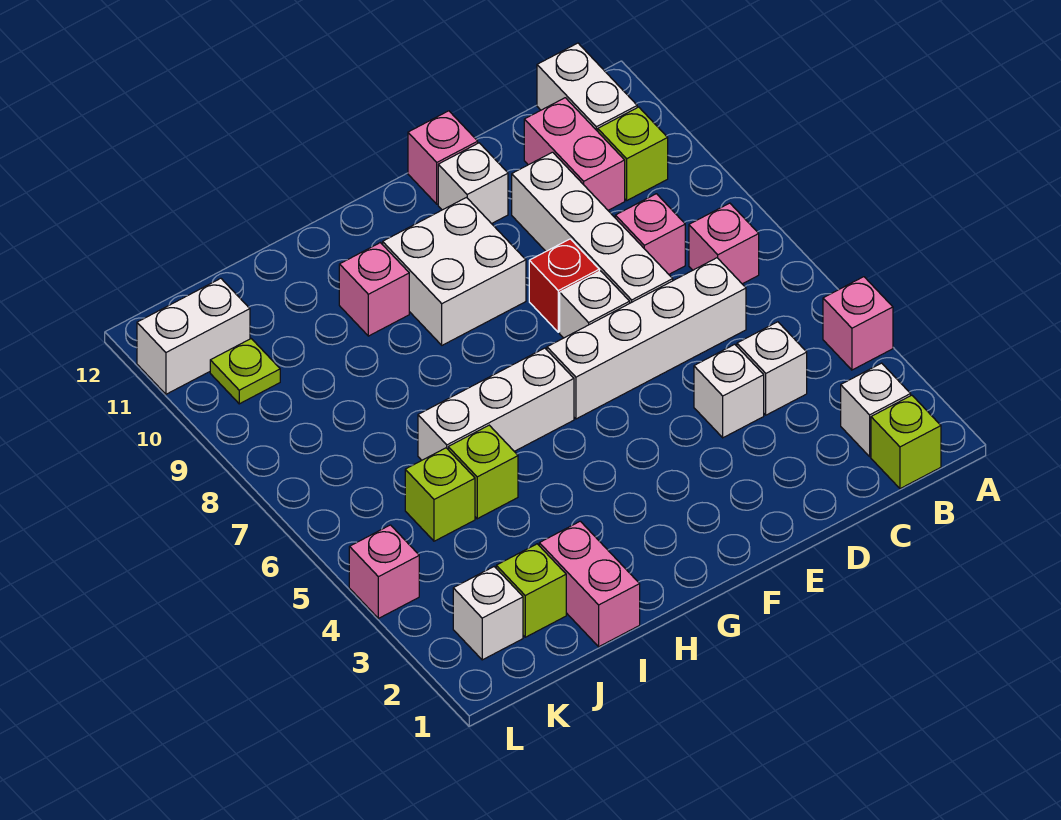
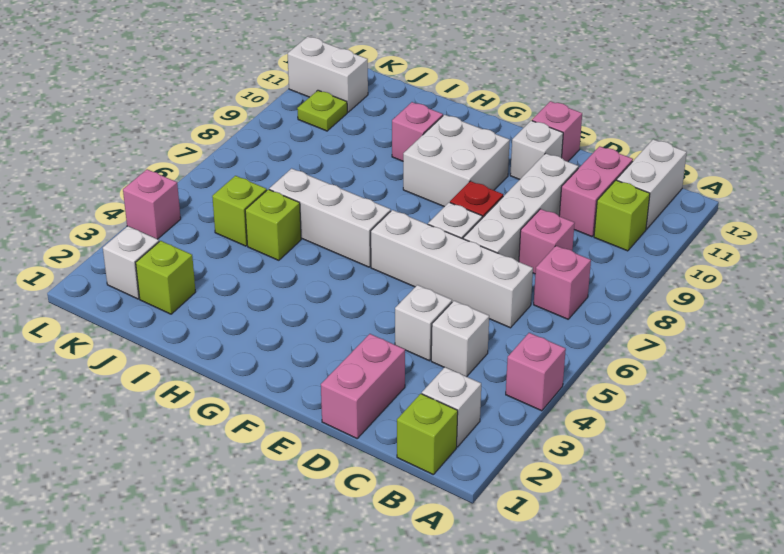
pink brick I1:I2 level 1 -> pink brick D1:D2 level 1

